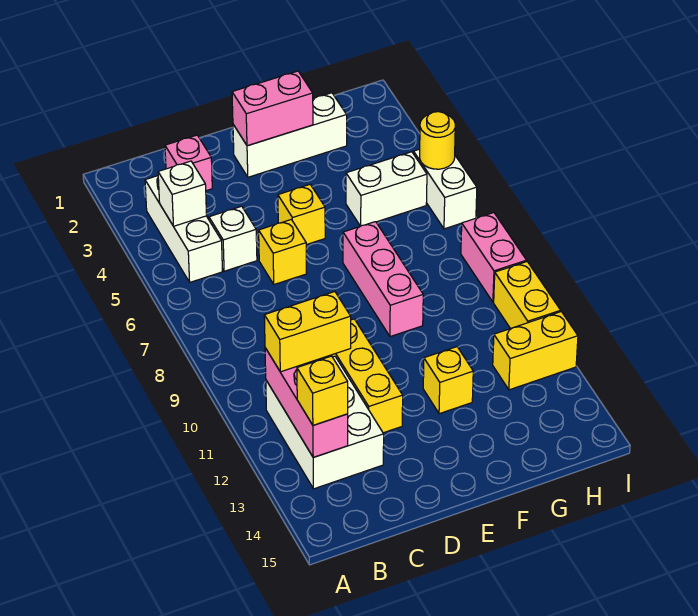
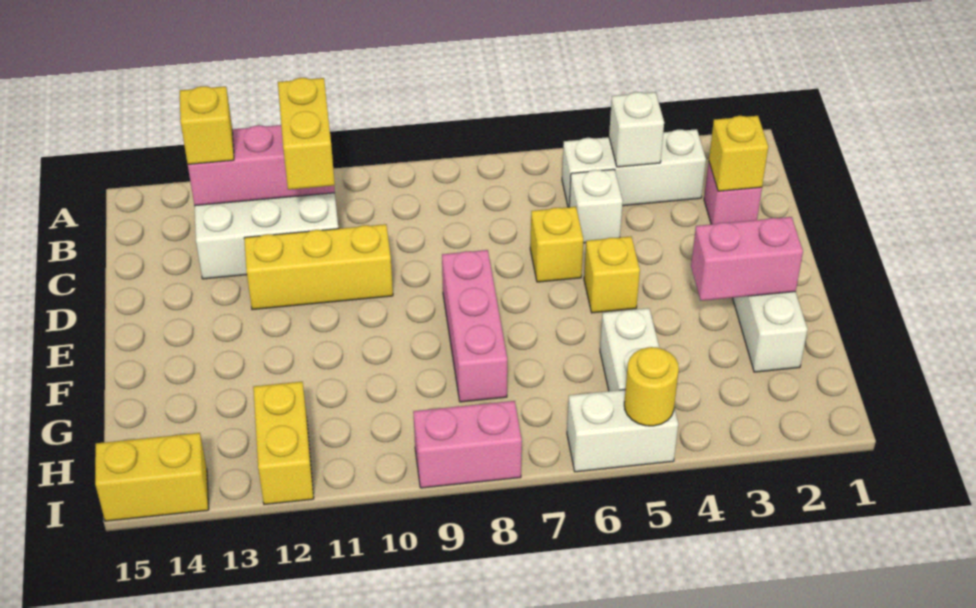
pink brick E2:F2 level 2 -> pink brick F2:F3 level 2
pink brick F7:F9 level 1 -> pink brick E8:G8 level 1
yellow brick F12 level 1 -> yellow brick C2 level 2
yellow brick I10:I11 level 1 -> yellow brick I14:I15 level 1

